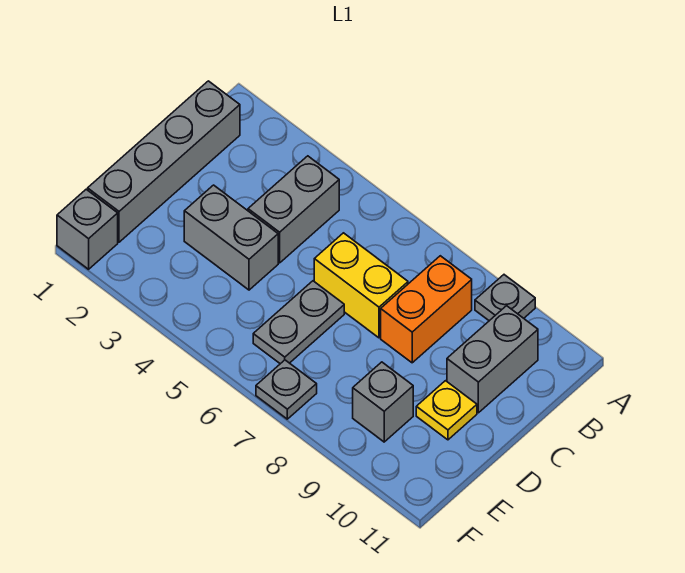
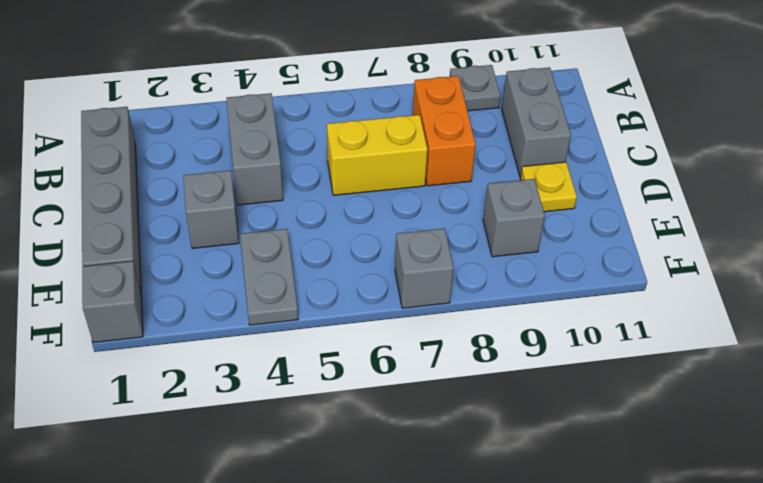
grey brick D3:D4 level 1 -> grey brick D3 level 1
grey plate D6:E6 level 1 -> grey plate E4:F4 level 1
grey plate F7 level 1 -> grey brick F7 level 1

